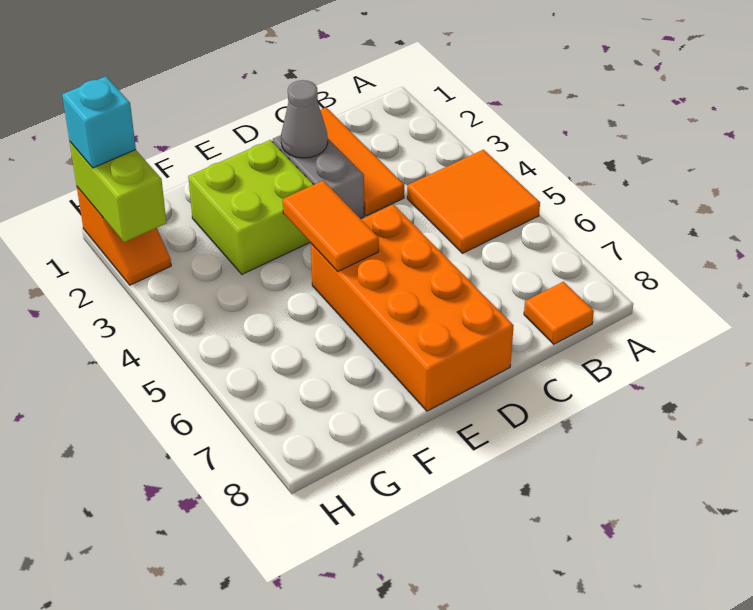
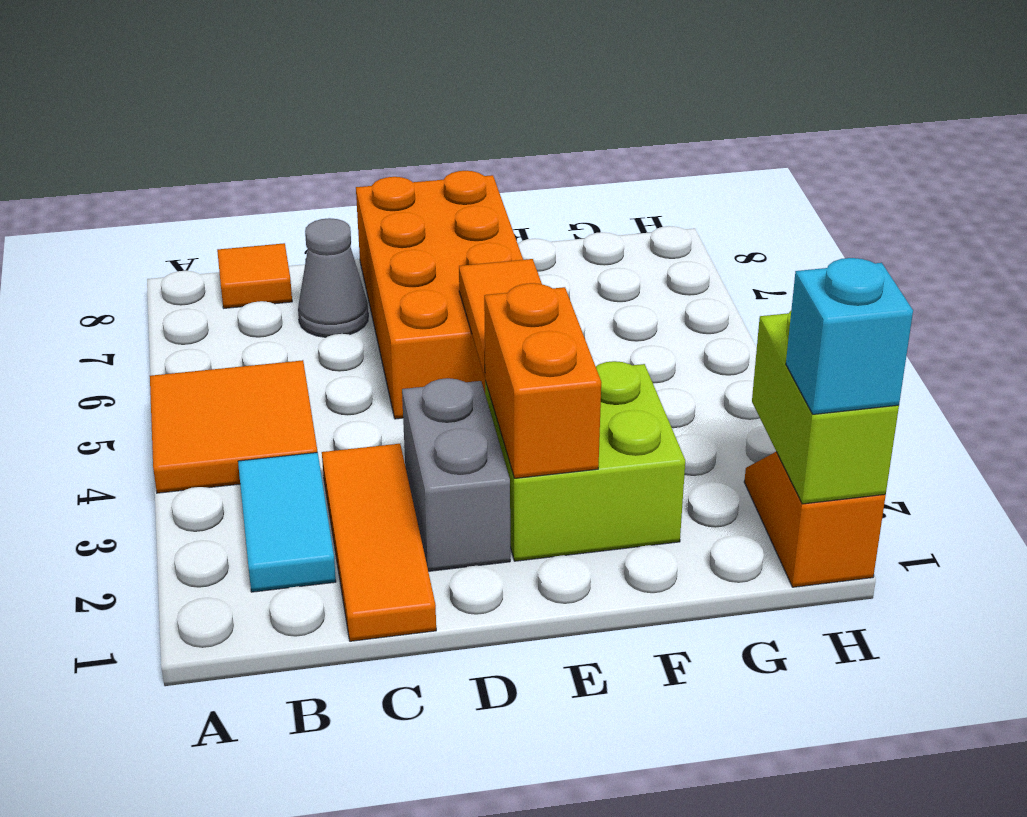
none -> cyan tile B2:B3 level 1
grey cone D2 level 2 -> grey cone C7 level 1
none -> orange brick E2:E3 level 2

